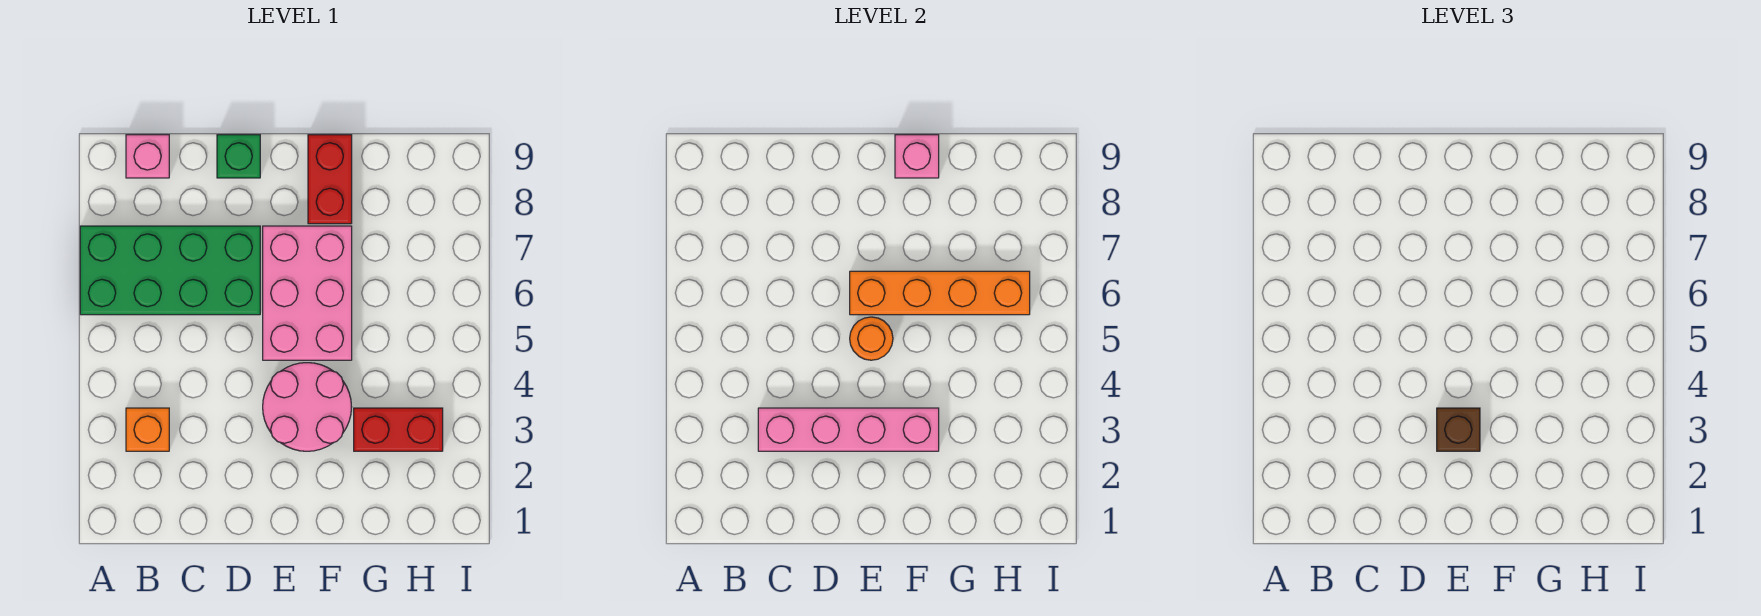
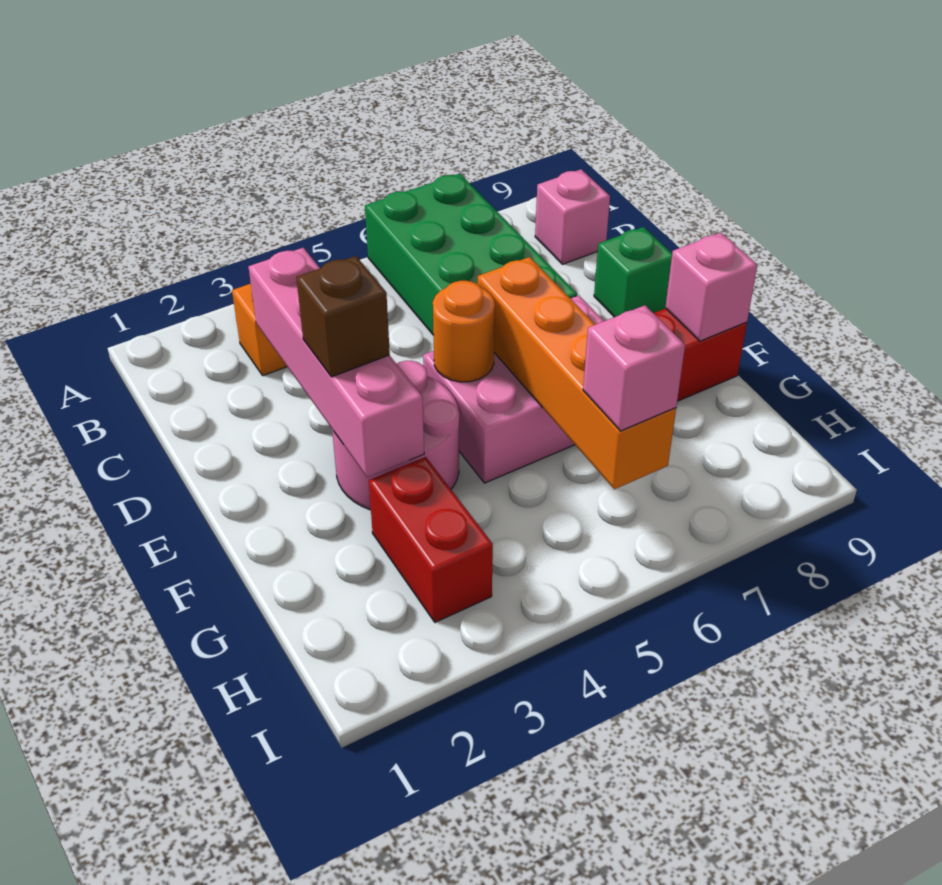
none -> pink brick H6 level 3

